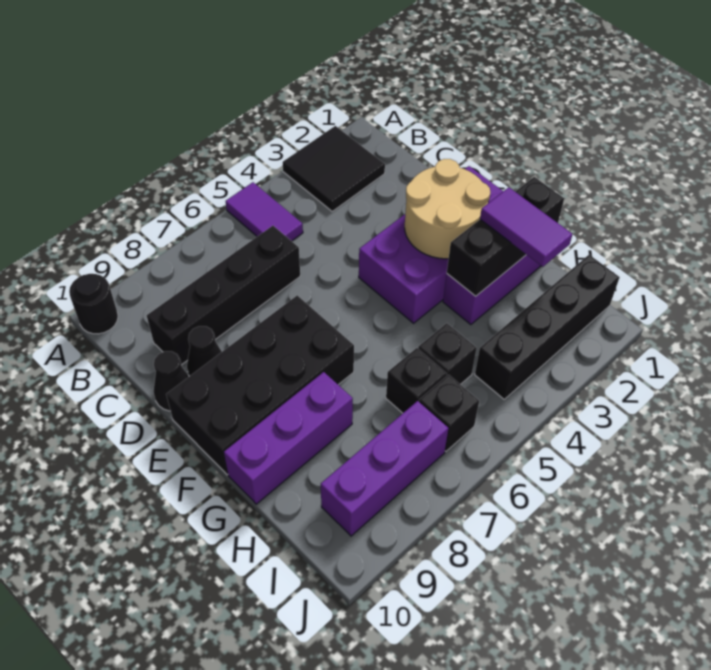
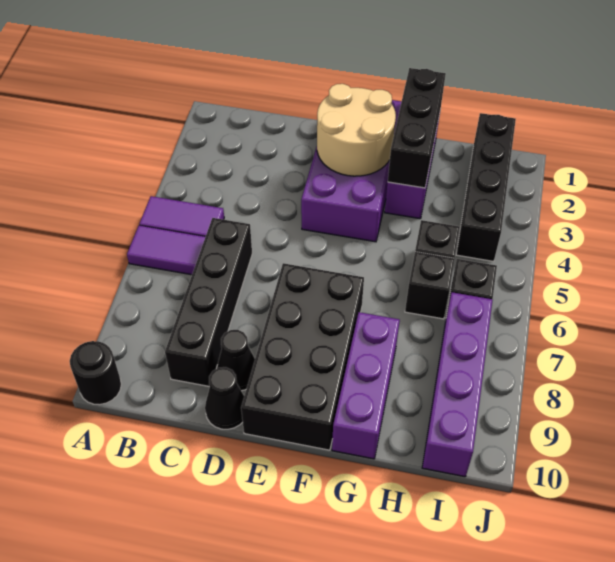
black tile A2:B3 level 1 -> none
purple tile G2:H2 level 3 -> purple tile A6:B6 level 1
purple brick I7:I9 level 1 -> purple brick I7:I10 level 1

